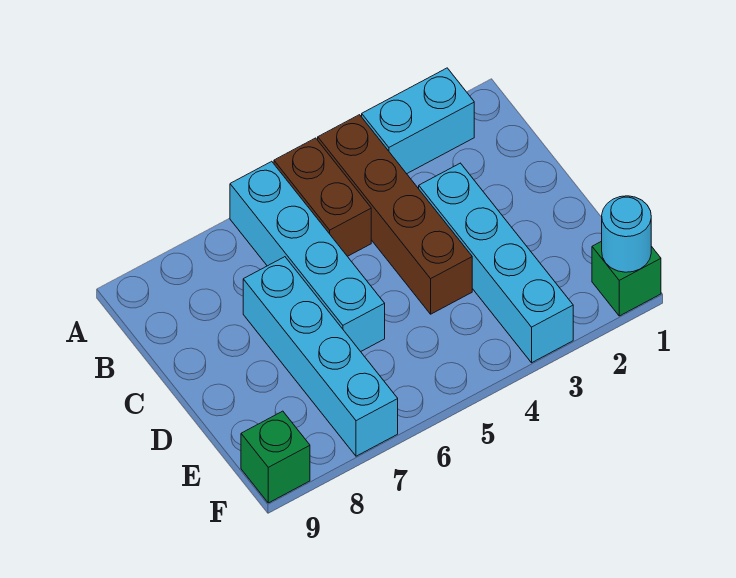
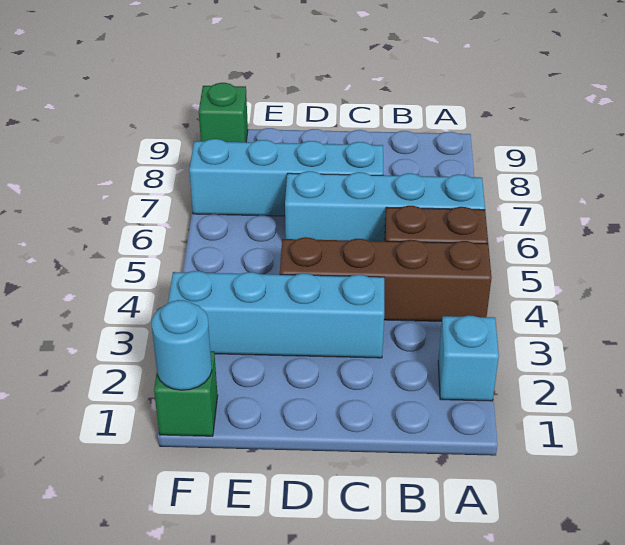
cyan brick A2:A3 level 1 -> cyan brick A2 level 1

